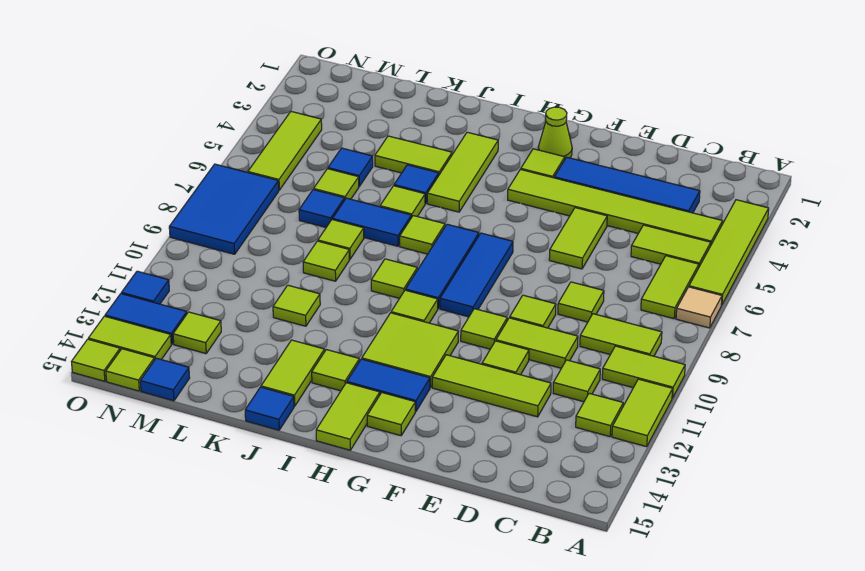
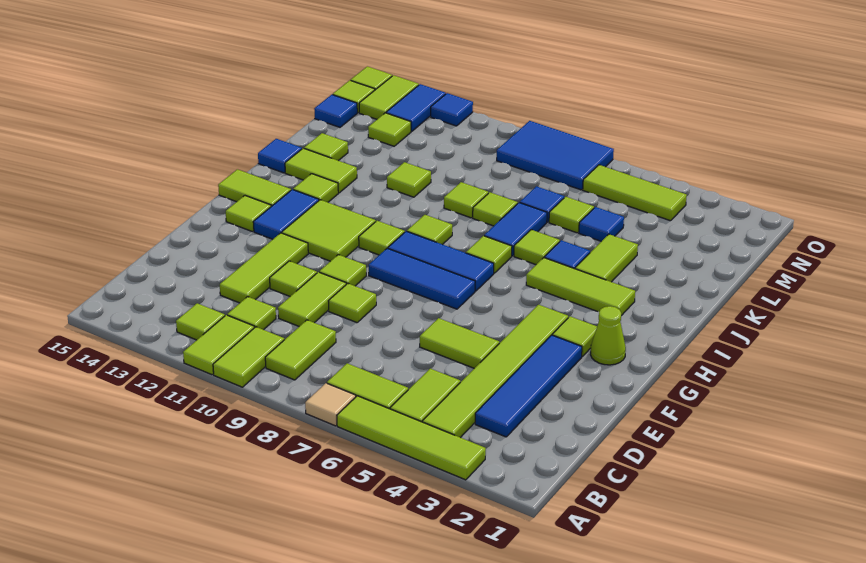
lime tile A11:A12 level 1 -> lime tile A11:B11 level 1
lime tile D8 level 1 -> lime tile K14 level 1

